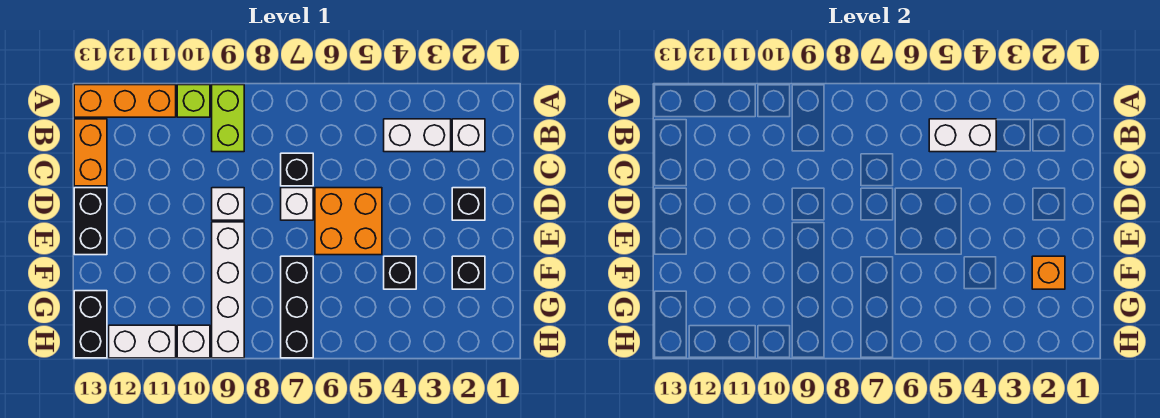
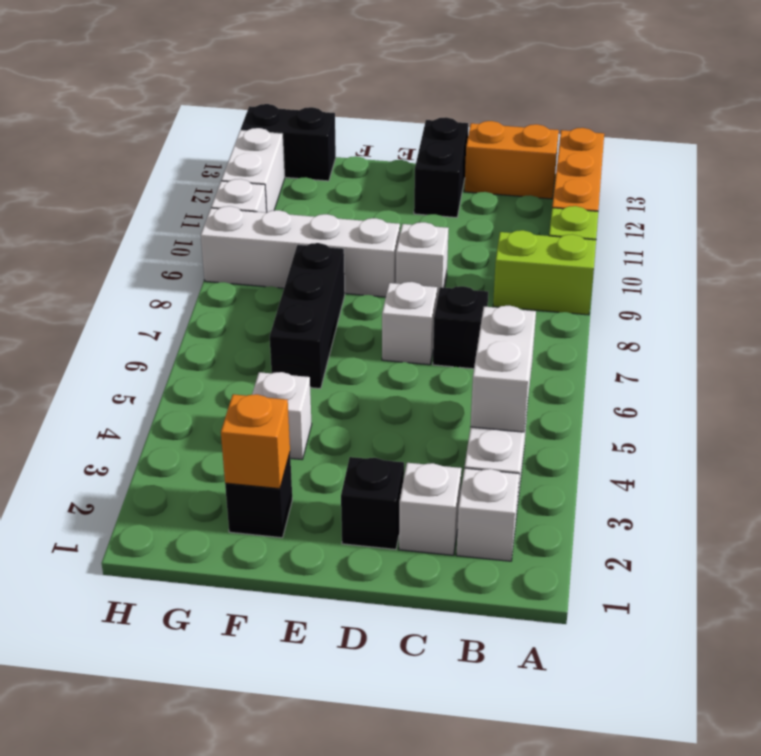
none -> white brick C2 level 1
orange brick D5:E6 level 1 -> none
black brick D13:E13 level 1 -> black brick D12:D13 level 1
black brick F4 level 1 -> white brick F4 level 1
black brick F7:H7 level 1 -> black brick F6:F8 level 1

